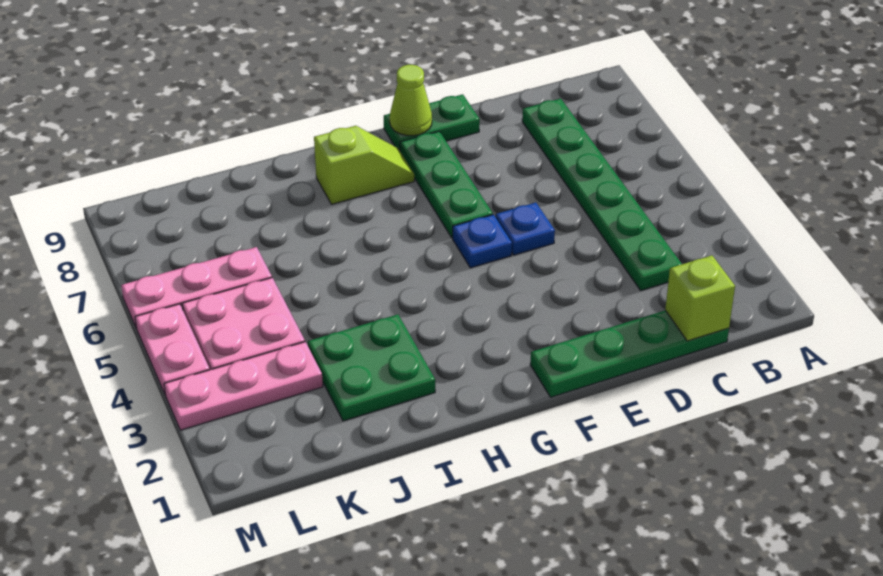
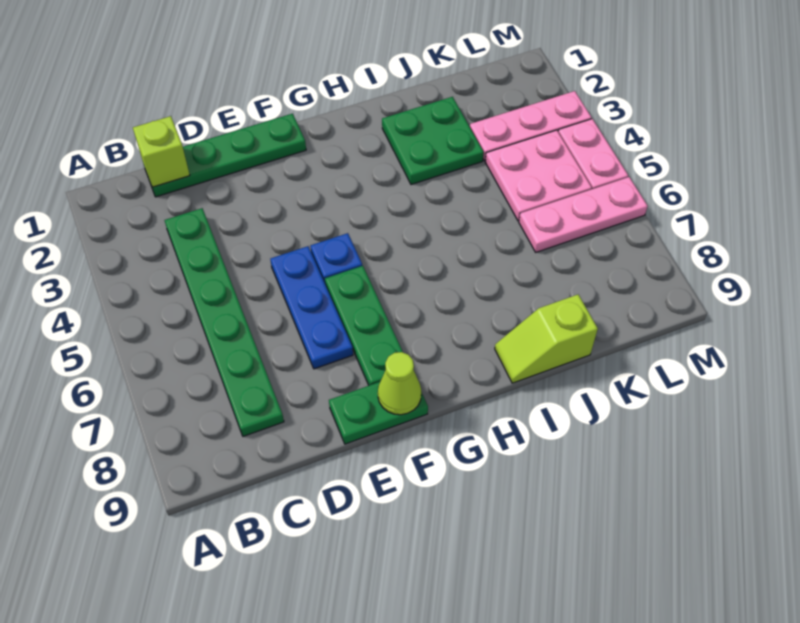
blue plate E5 level 1 -> blue plate E5:E7 level 1
lime slope G8:H8 level 1 top H -> lime slope I9:J9 level 1 top J

